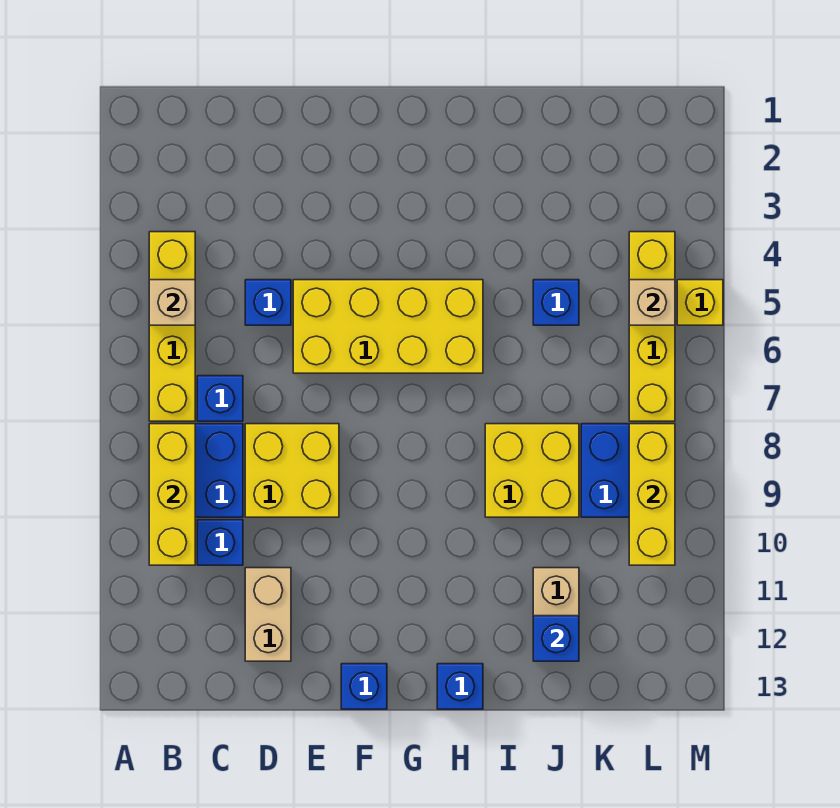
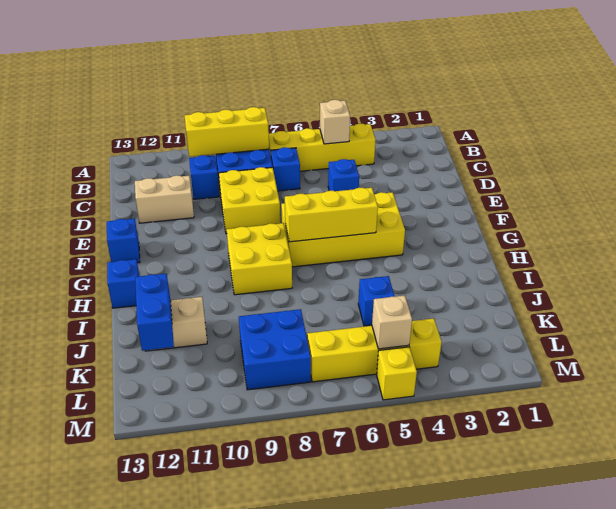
yellow brick E5:H6 level 1 -> yellow brick F4:G7 level 1
yellow brick I8:J9 level 1 -> yellow brick G8:H9 level 1
blue brick J12 level 2 -> blue brick J12:K12 level 2
yellow brick L8:L10 level 2 -> yellow brick G5:G7 level 2

